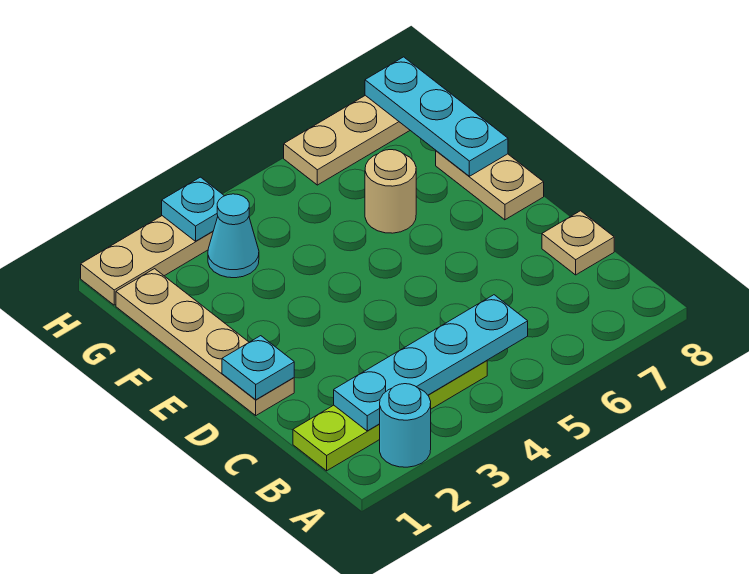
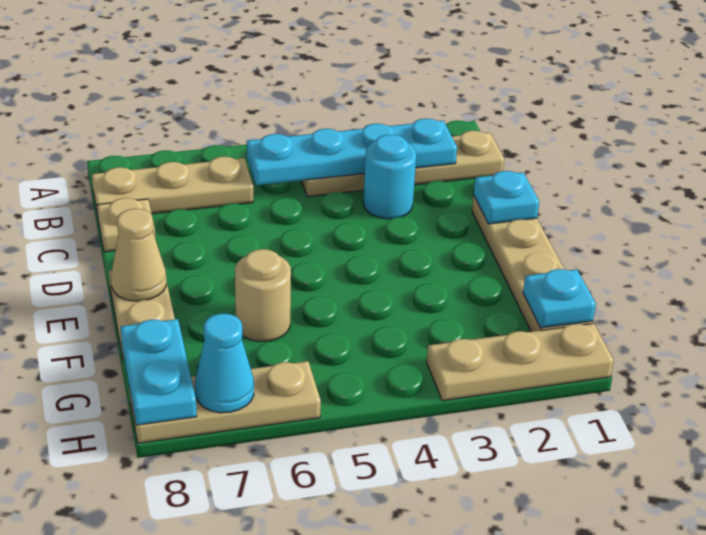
cyan round brick A2 level 1 -> cyan round brick C3 level 1
lime plate B1:B4 level 1 -> tan plate B1:B4 level 1
none -> tan plate B6:B8 level 1
none -> tan cone E8 level 2
cyan plate F8:H8 level 2 -> cyan plate G8:H8 level 2
cyan cone G3 level 1 -> cyan cone H7 level 2
cyan plate H3 level 2 -> cyan plate G1 level 2

